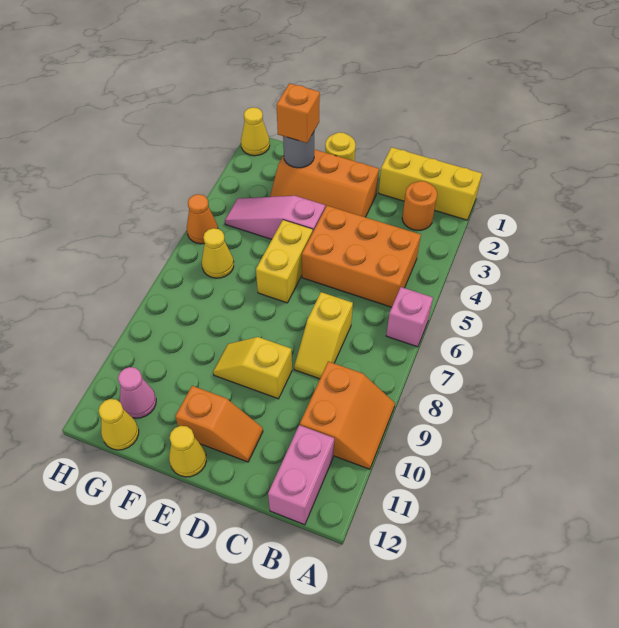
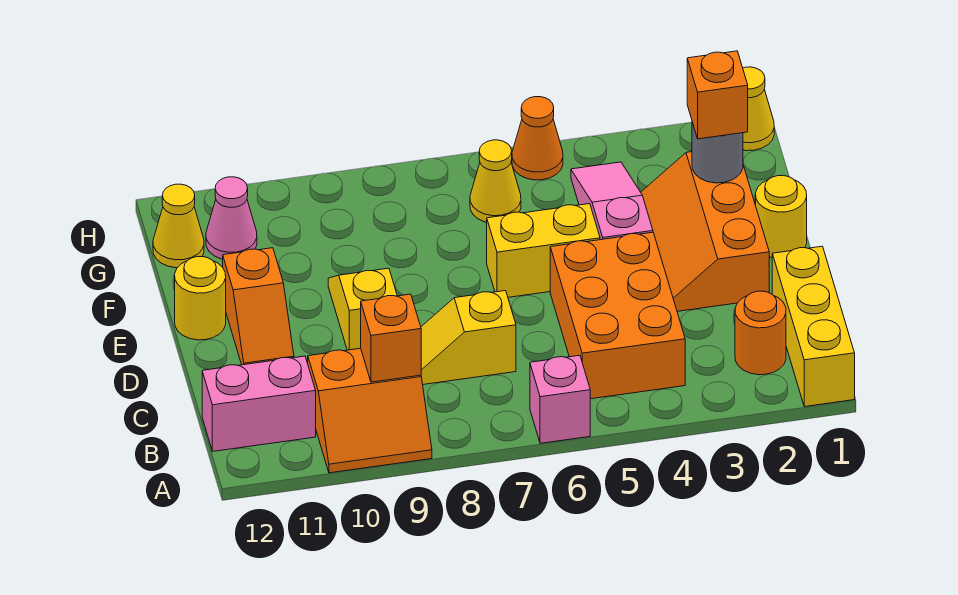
none -> orange brick B9 level 2
yellow cone E12 level 1 -> yellow round brick E12 level 1

